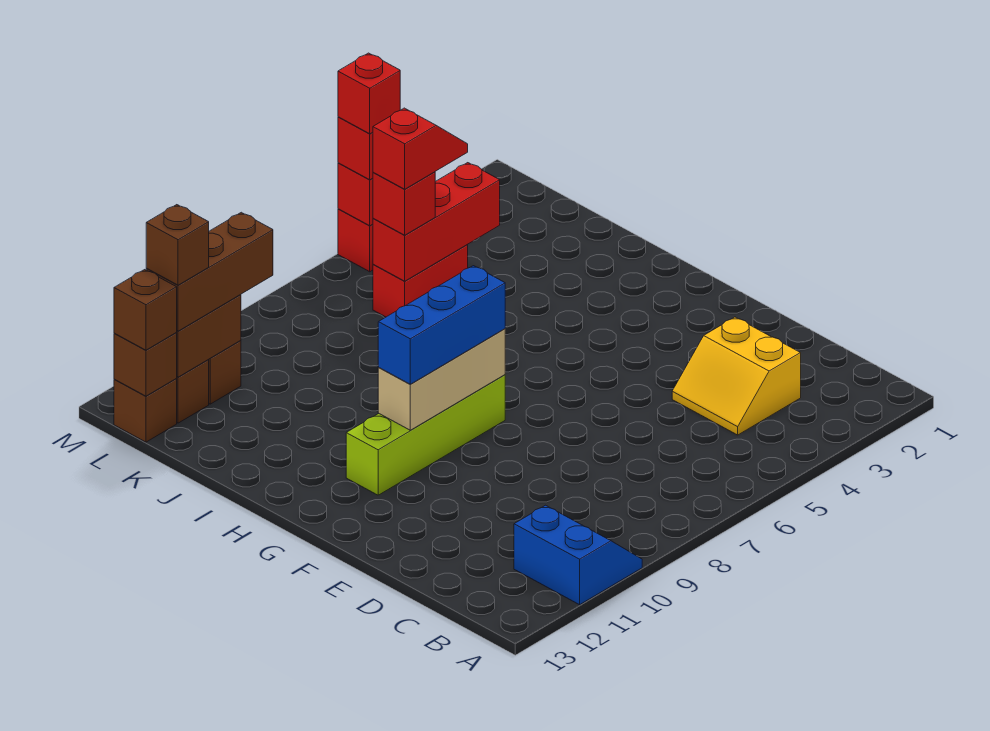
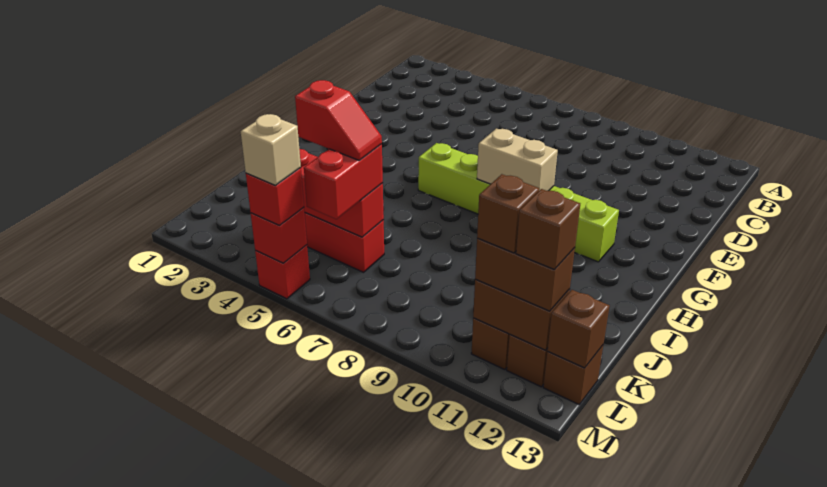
blue slope A10:B11 level 1 top 11 -> none
yellow slope C3:D4 level 1 top 3 -> none
lime brick G8:G11 level 1 -> lime brick G6:G11 level 1
tan brick G8:G10 level 2 -> tan brick G8:G9 level 2
blue brick G8:G10 level 3 -> none
red slope K5:K6 level 4 top 6 -> red slope K5:K6 level 4 top 5
red brick K6 level 3 -> red brick K6:L6 level 3
brown brick L10:L12 level 3 -> brown brick L11:L12 level 3
brown brick L13 level 3 -> brown brick L11 level 4
red brick M5 level 4 -> tan brick M5 level 4

